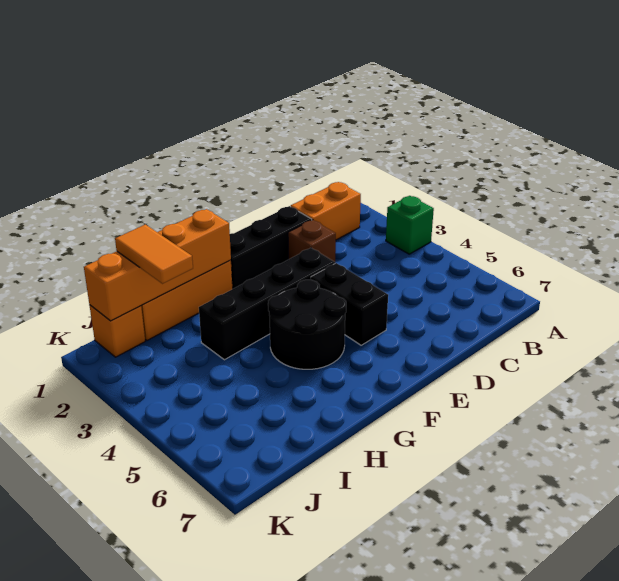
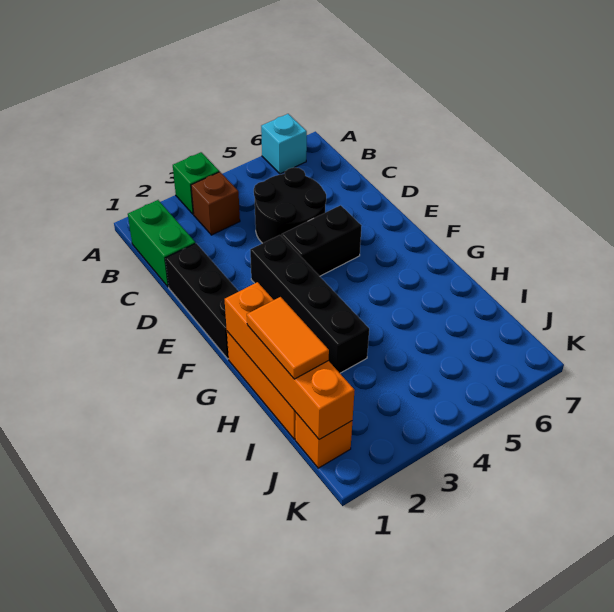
none -> cyan brick A6 level 1
orange brick B1:C1 level 1 -> green brick B1:C1 level 1
brown brick D2 level 1 -> brown brick B3 level 1
black round brick F4:G5 level 1 -> black round brick C4:D5 level 1
orange tile I1:I2 level 3 -> orange tile H1:I1 level 3

